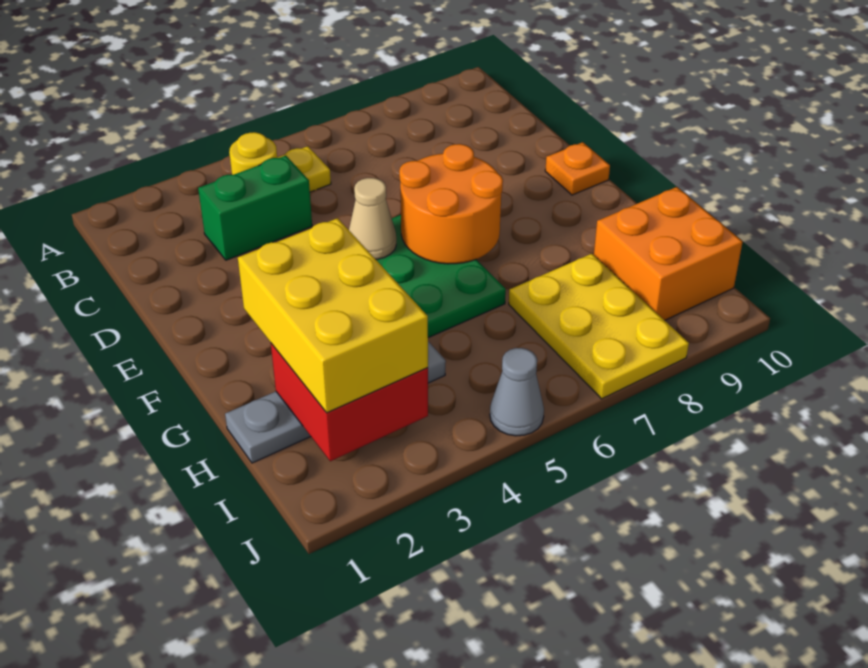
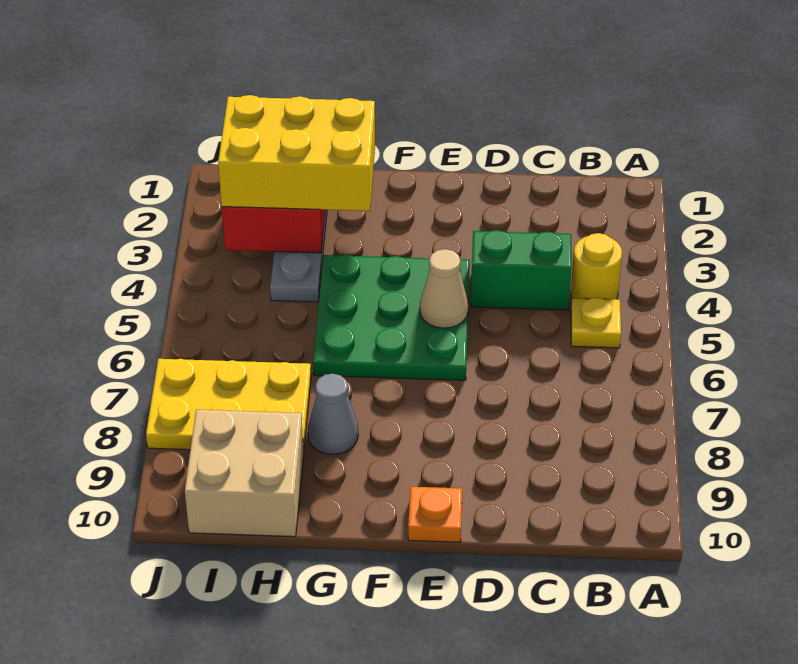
green brick C3:C4 level 1 -> green brick C4:D4 level 1
orange round brick E6:F7 level 2 -> none
orange brick H9:I10 level 1 -> tan brick H9:I10 level 1
grey cone J5 level 1 -> grey cone G8 level 1

